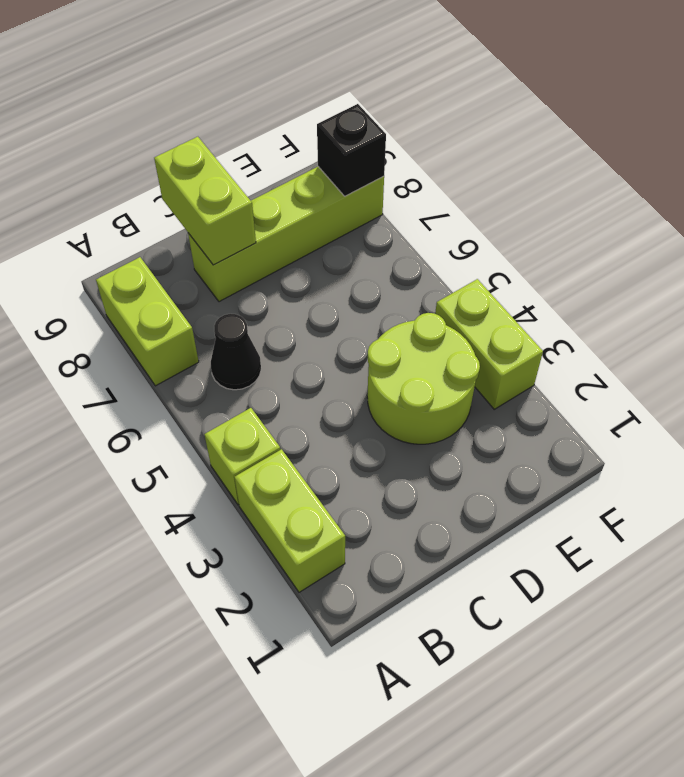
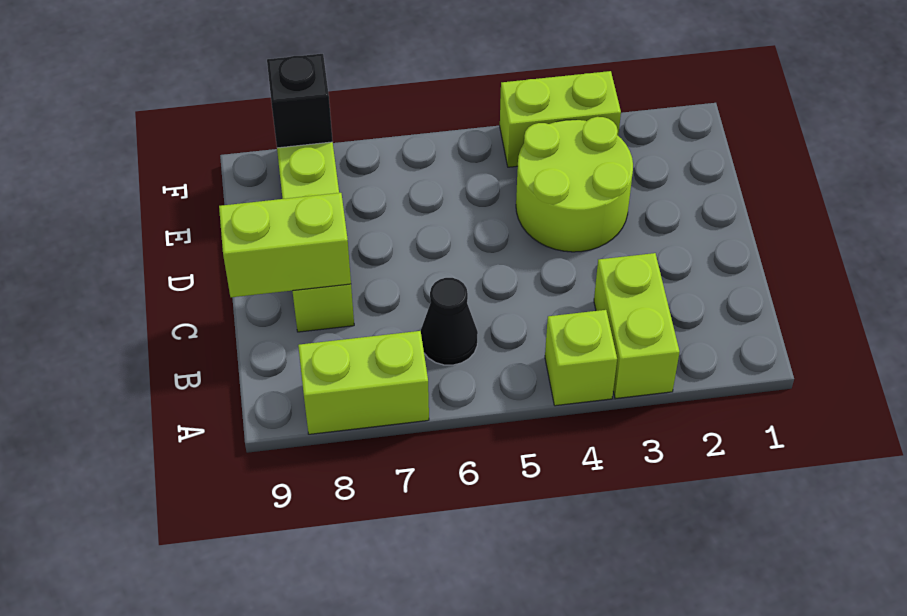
lime brick A2:A3 level 1 -> lime brick A3:B3 level 1

